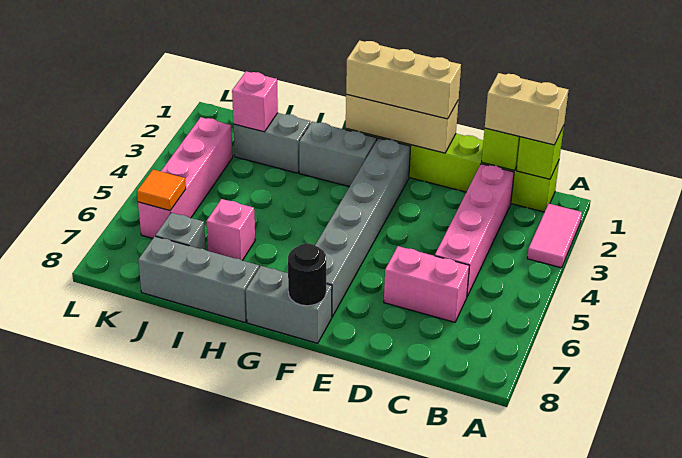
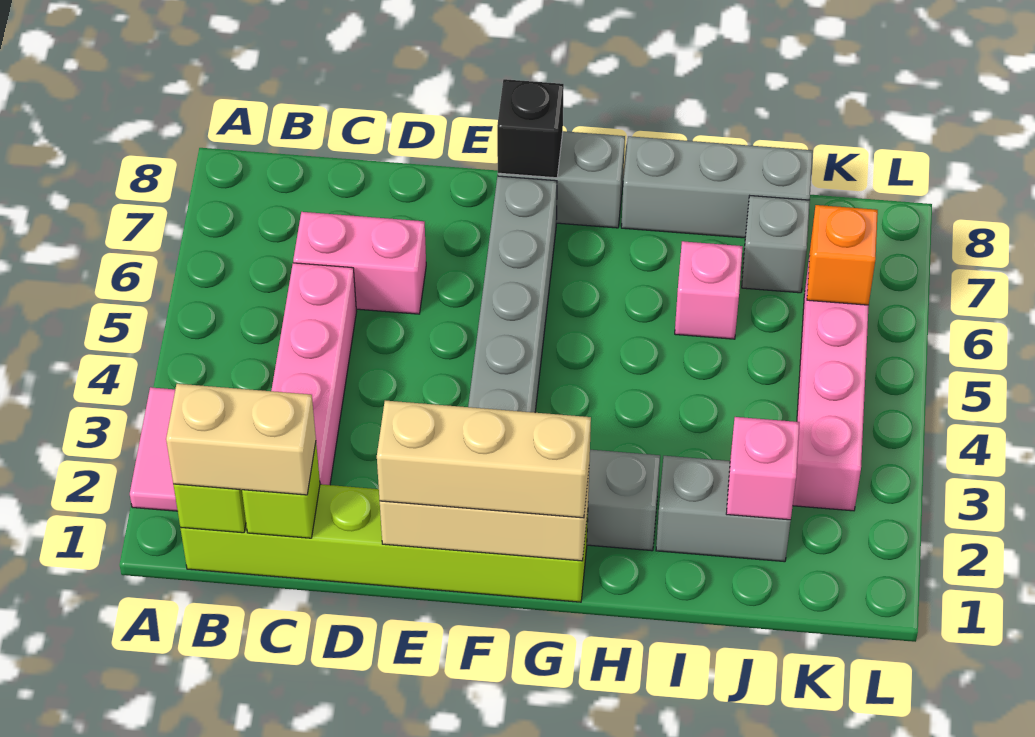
black round brick F8 level 2 -> black brick F8 level 2
orange tile K6 level 2 -> orange brick K6 level 2

